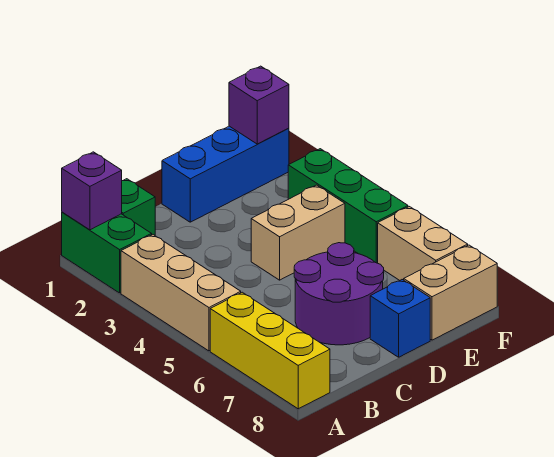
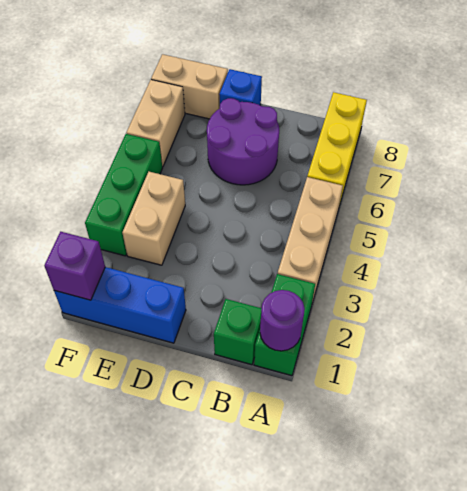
purple brick A1 level 2 -> purple round brick A1 level 2
tan brick D4:E4 level 1 -> tan brick E3:E4 level 1

